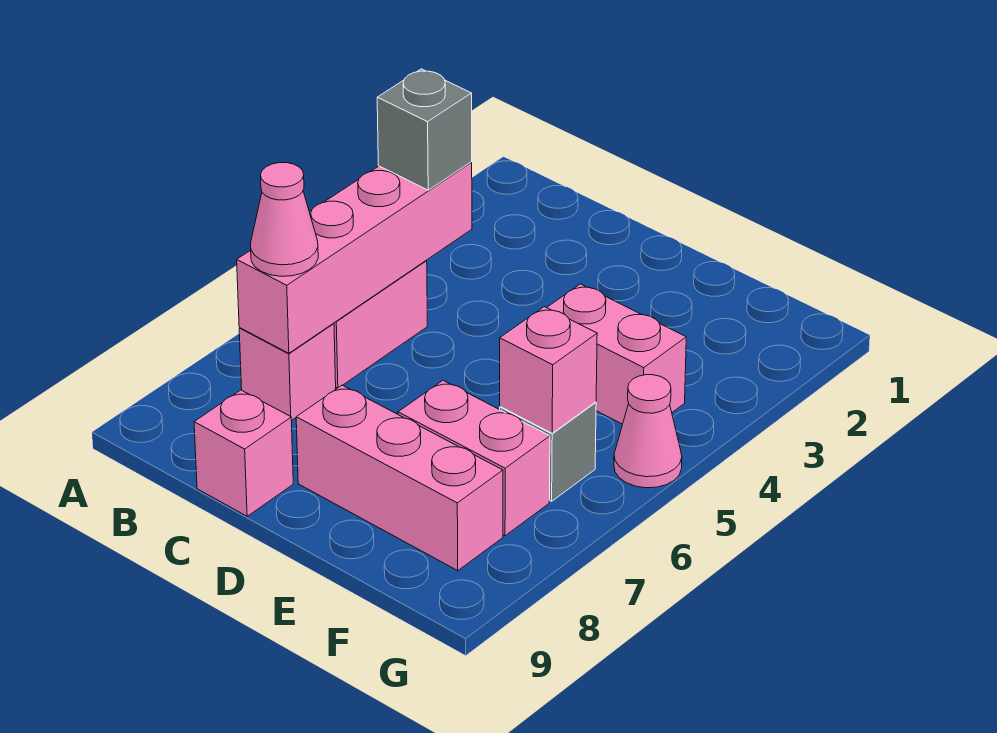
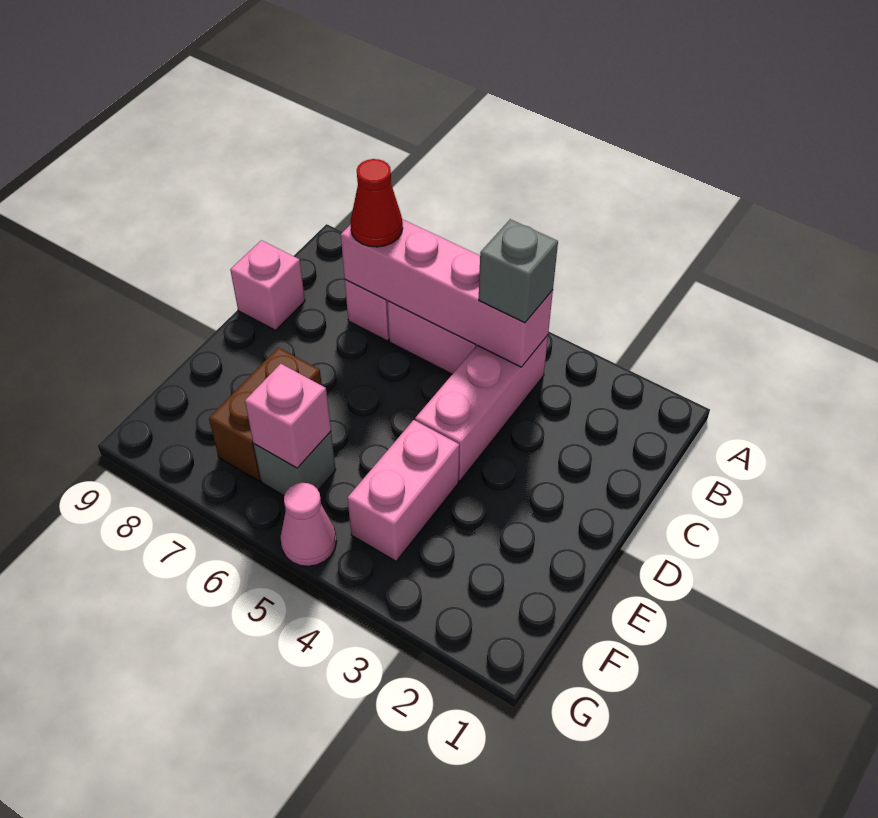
pink cone B7 level 3 -> red cone B7 level 3
pink brick D8:F8 level 1 -> pink brick B4:D4 level 1
pink brick E7:F7 level 1 -> brown brick E7:F7 level 1

